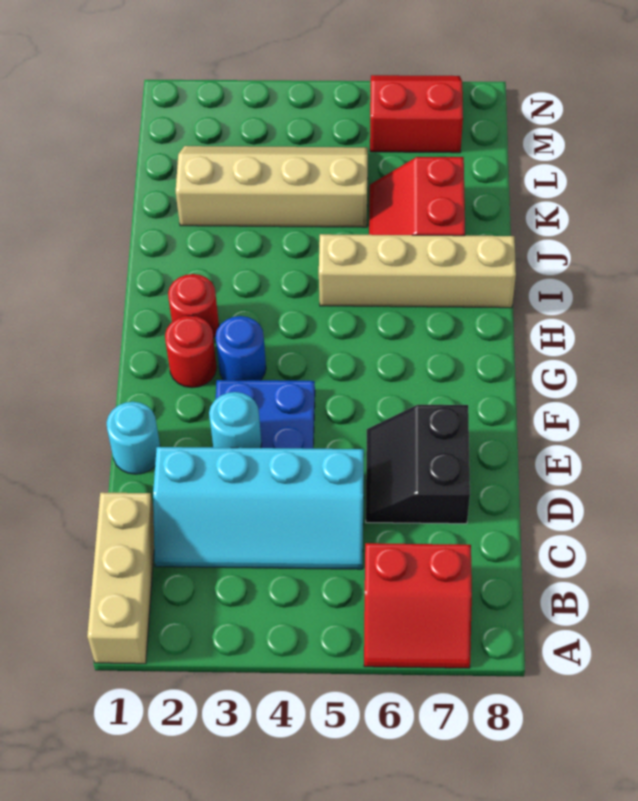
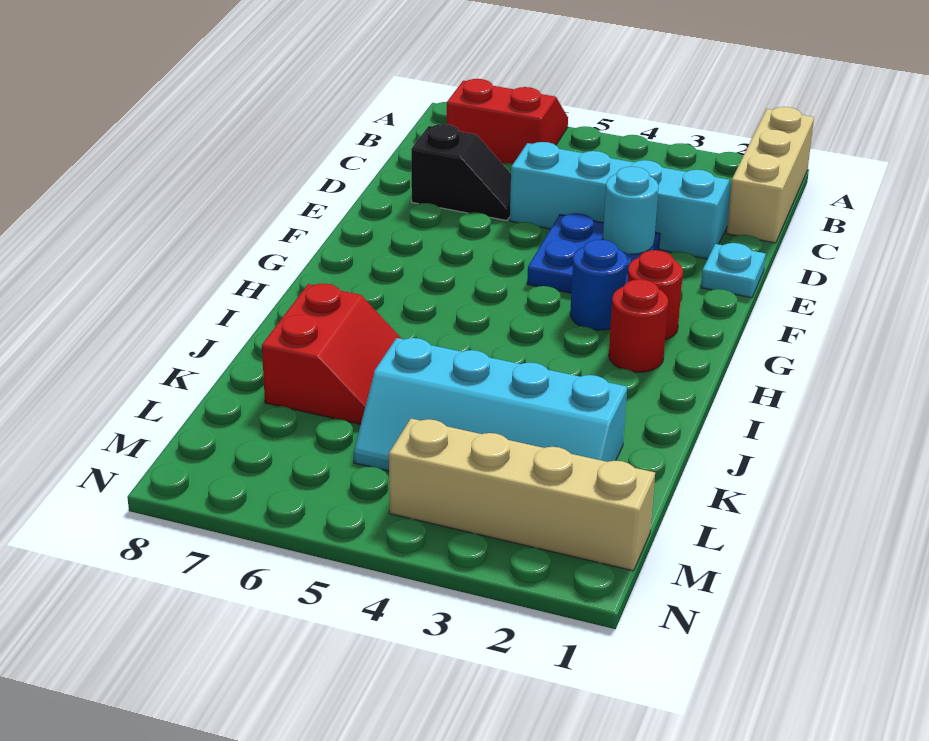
black slope D6:E7 level 1 top 7 -> black slope D6:D7 level 1 top 7
cyan round brick E1 level 1 -> cyan plate E1 level 1
tan brick I5:I8 level 1 -> tan brick M1:M4 level 1
tan slope K2:L5 level 1 top K -> cyan slope K2:L5 level 1 top K
red slope M6:N7 level 1 top M -> none

